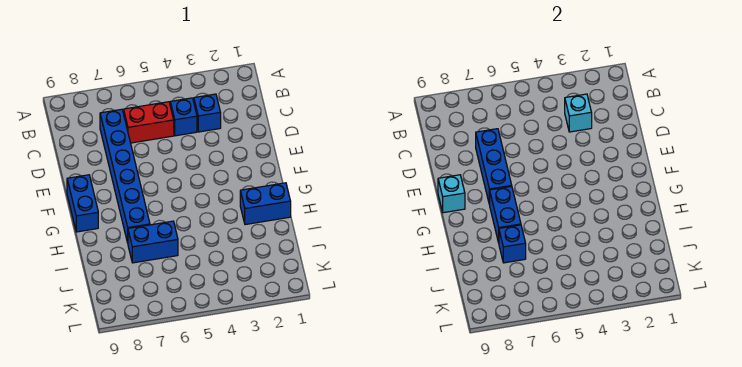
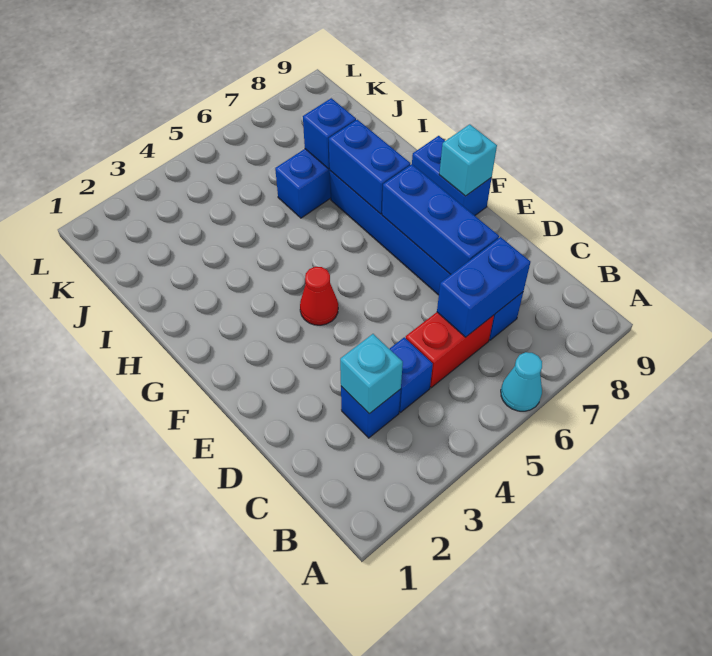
none -> cyan cone A6 level 1
none -> red cone F4 level 1
blue brick H1:H2 level 1 -> blue brick C6:C7 level 2

